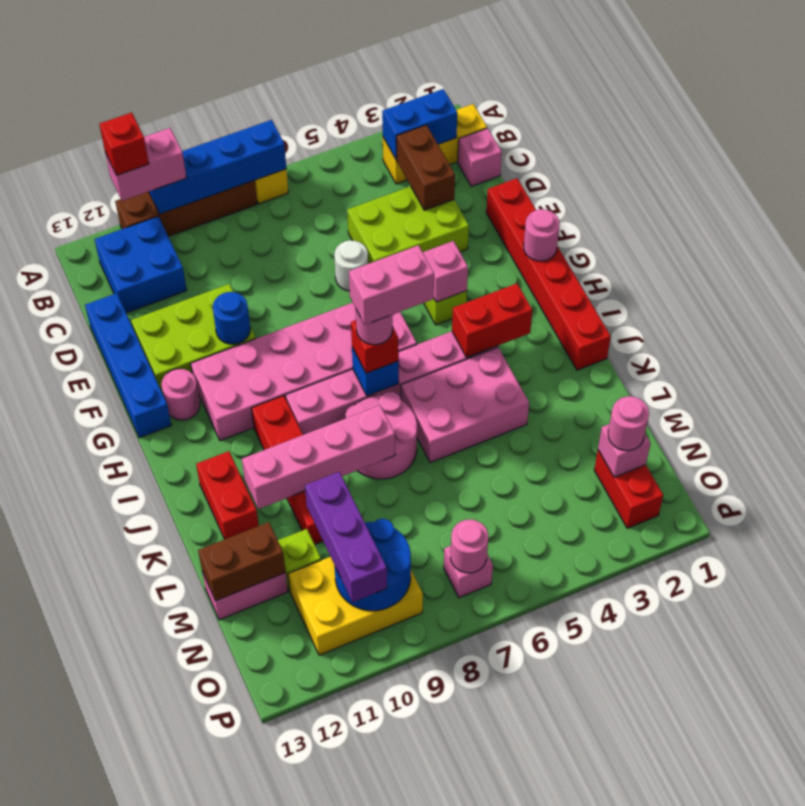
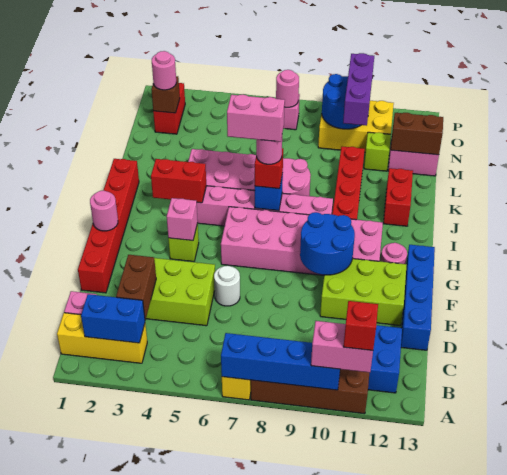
blue round brick F10 level 2 -> blue round brick F9:G10 level 2
pink brick K8:K11 level 2 -> none
pink brick N2 level 2 -> brown brick N2 level 2

